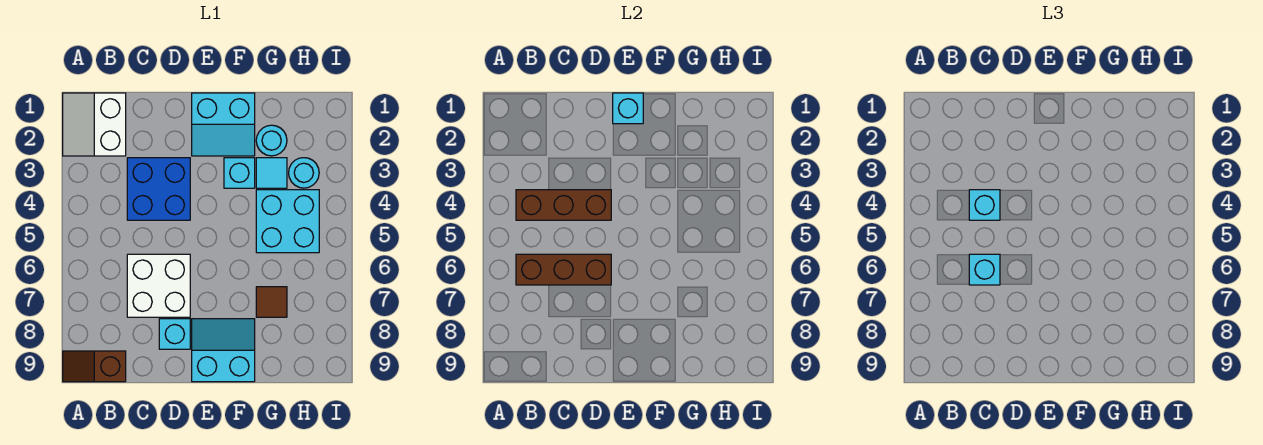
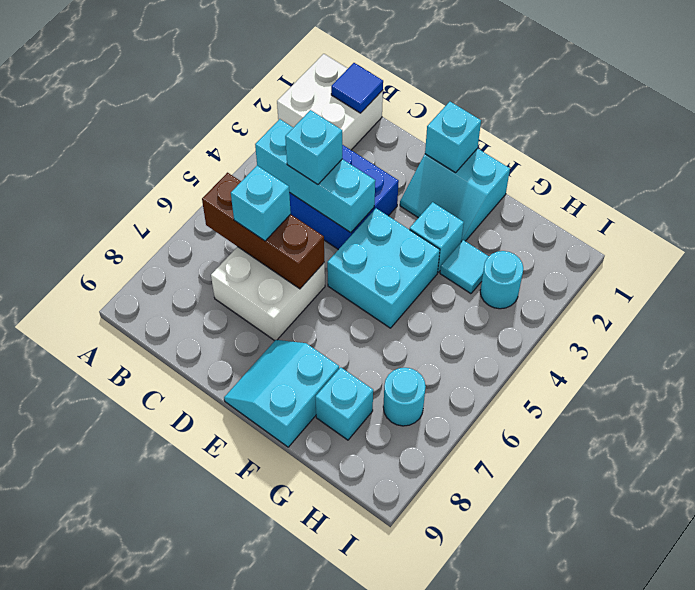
white slope A1:B2 level 1 top B -> white brick A1:B2 level 1
brown slope A9:B9 level 1 top B -> none
none -> blue tile B1 level 2
brown brick B4:D4 level 2 -> cyan brick B4:D4 level 2
cyan brick D8 level 1 -> cyan brick G8 level 1
cyan slope E8:F9 level 1 top 9 -> cyan slope E8:F9 level 1 top F
cyan round brick G2 level 1 -> cyan round brick H7 level 1
cyan brick G4:H5 level 1 -> cyan brick E4:F5 level 1
brown tile G7 level 1 -> none

